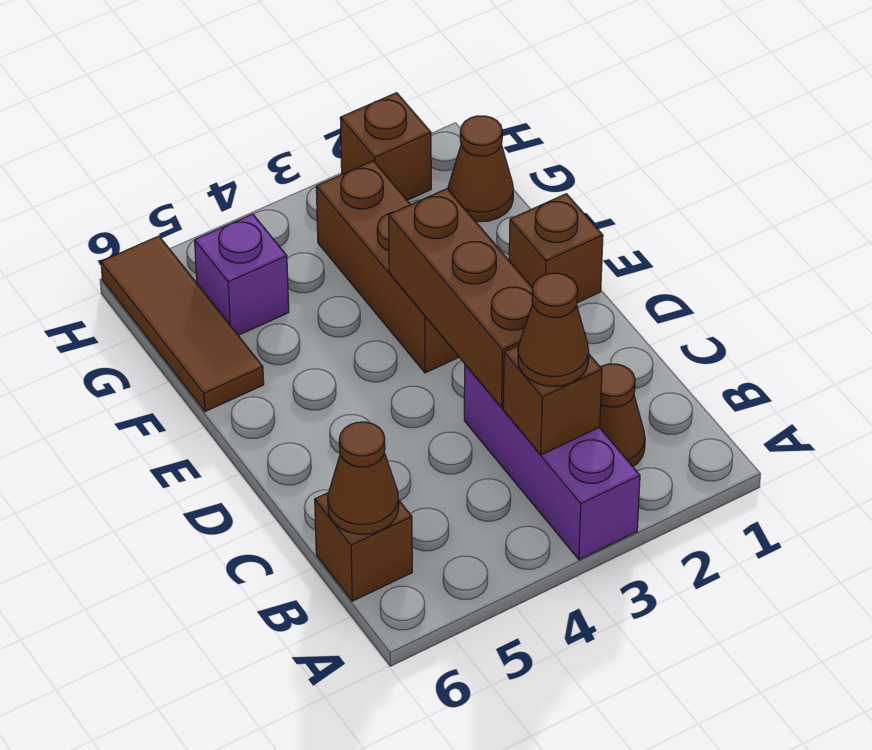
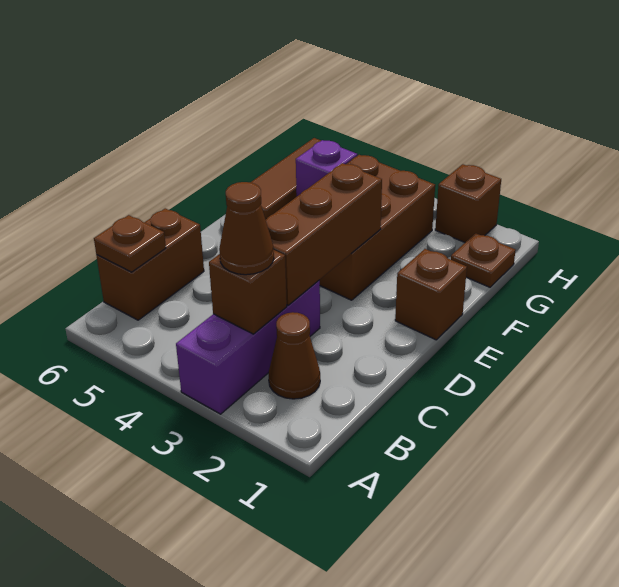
brown brick B6 level 1 -> brown brick B6:C6 level 1
brown cone B6 level 2 -> brown plate B6 level 2
brown brick E3:G3 level 1 -> brown brick E3:G4 level 1
brown cone G1 level 1 -> brown plate G1 level 1

